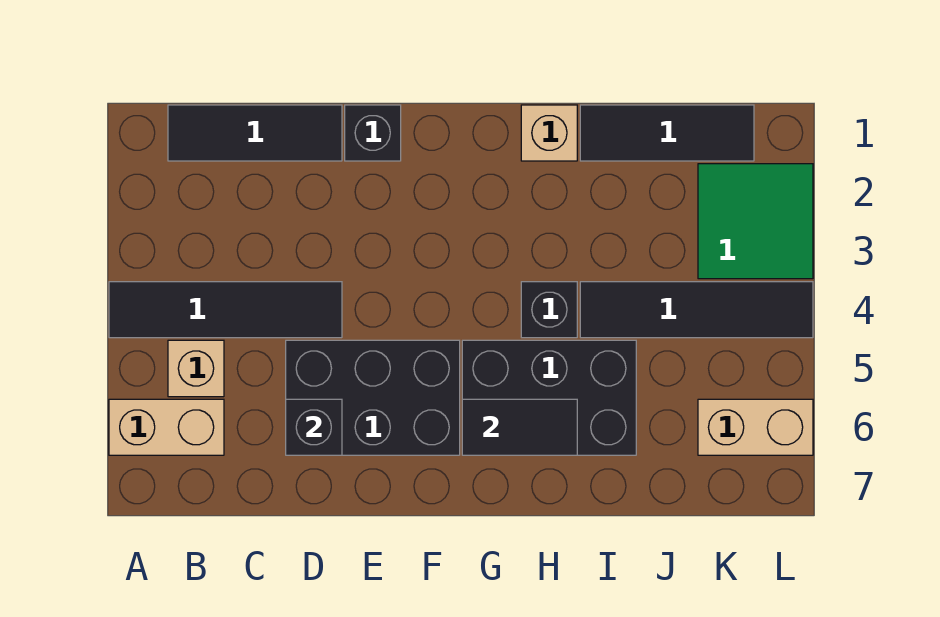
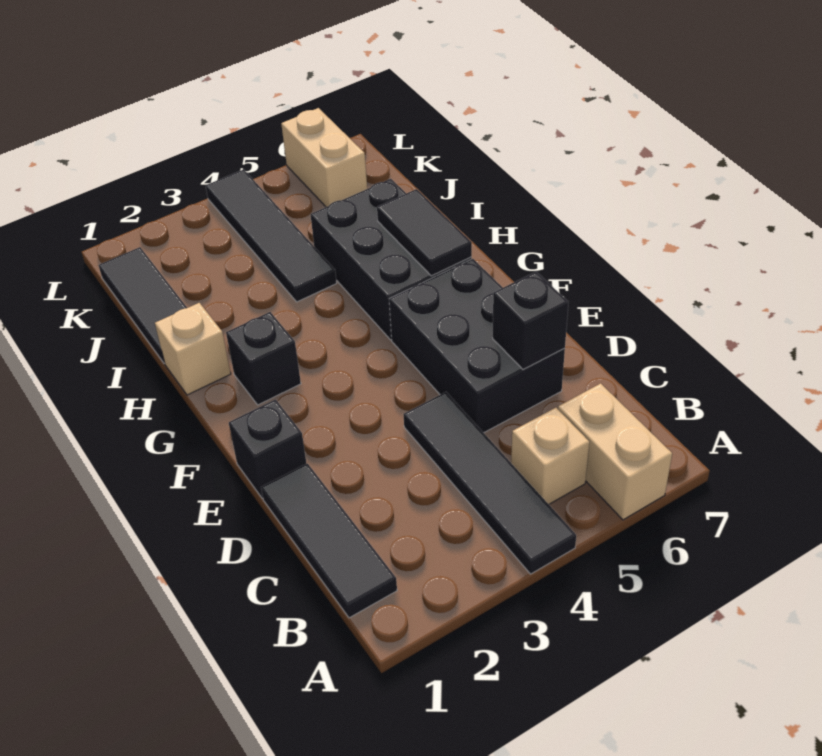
black brick H4 level 1 -> black brick G2 level 1
green tile K2:L3 level 1 -> none

